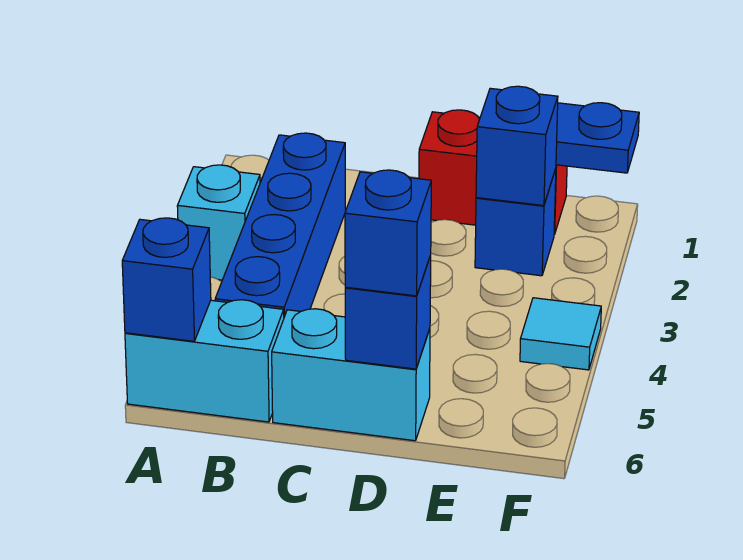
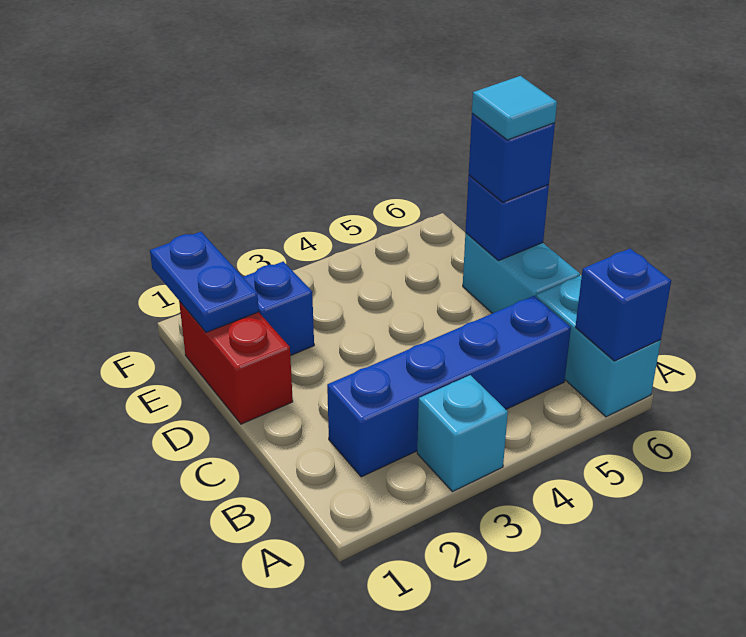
blue brick E2 level 2 -> none
cyan tile F4 level 1 -> cyan tile D6 level 4

